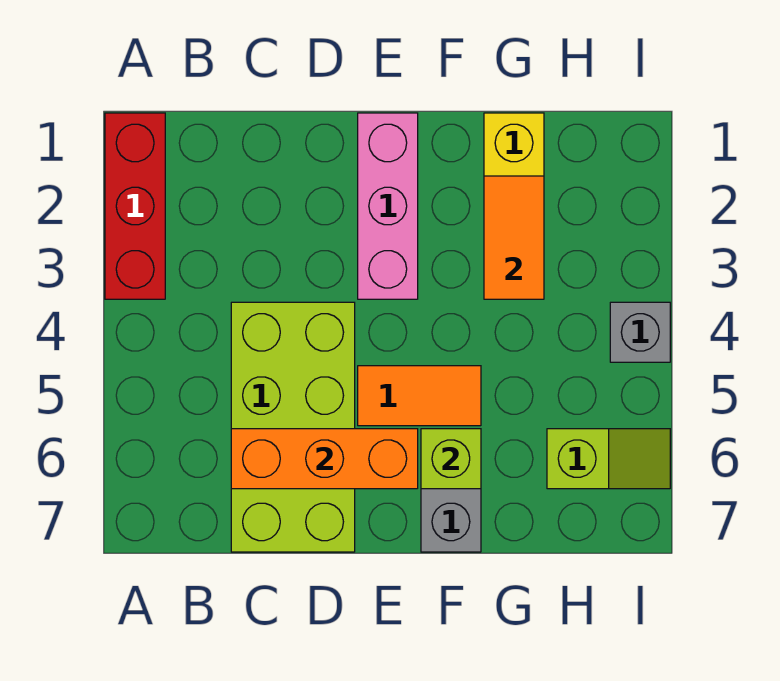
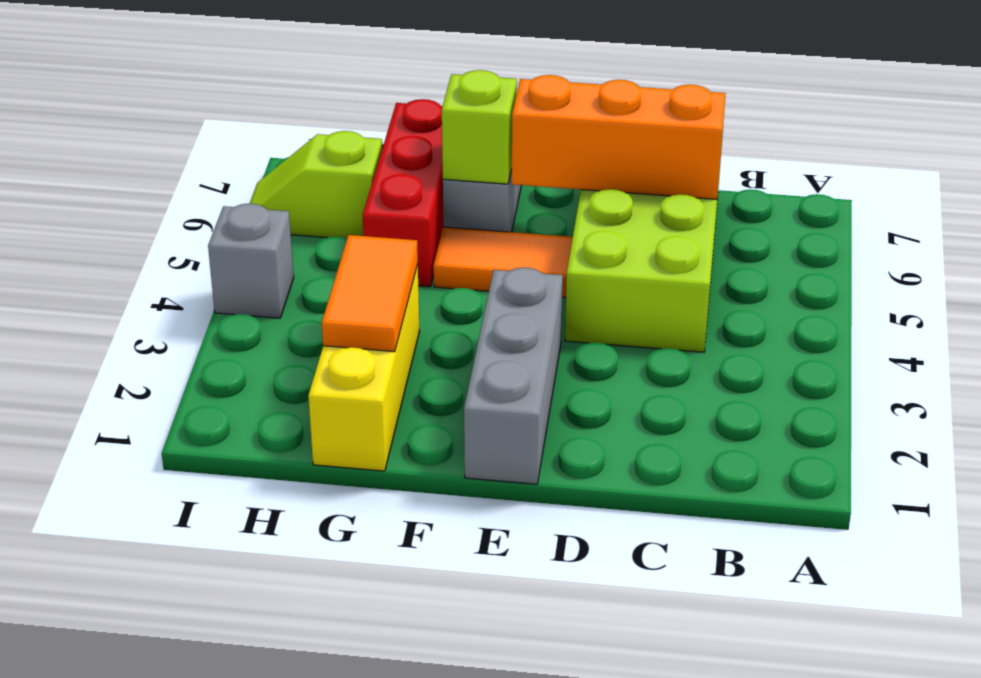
red brick A1:A3 level 1 -> red brick G5:G7 level 1
pink brick E1:E3 level 1 -> grey brick E1:E3 level 1

